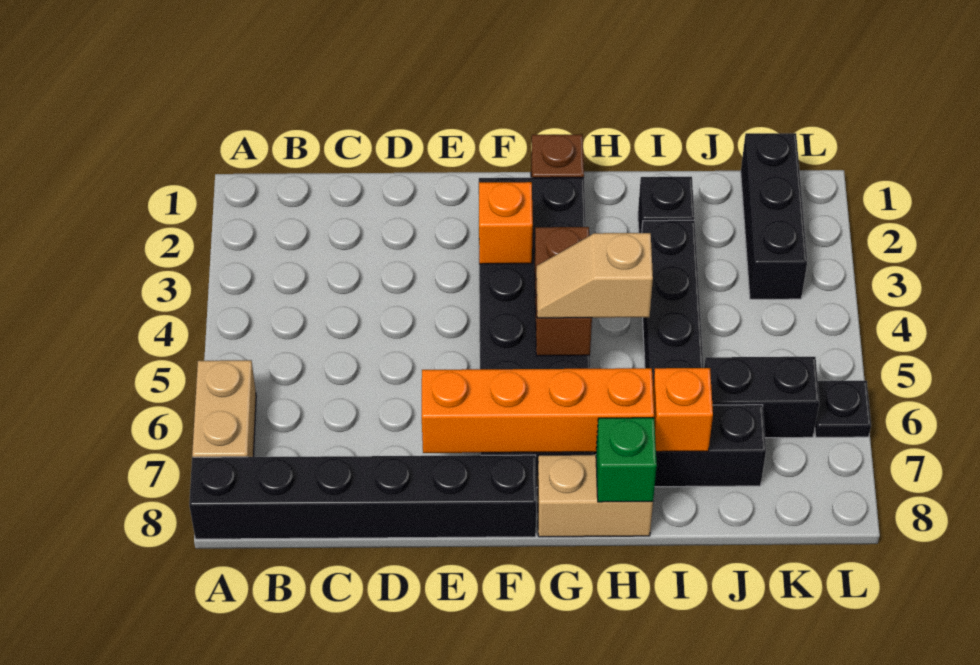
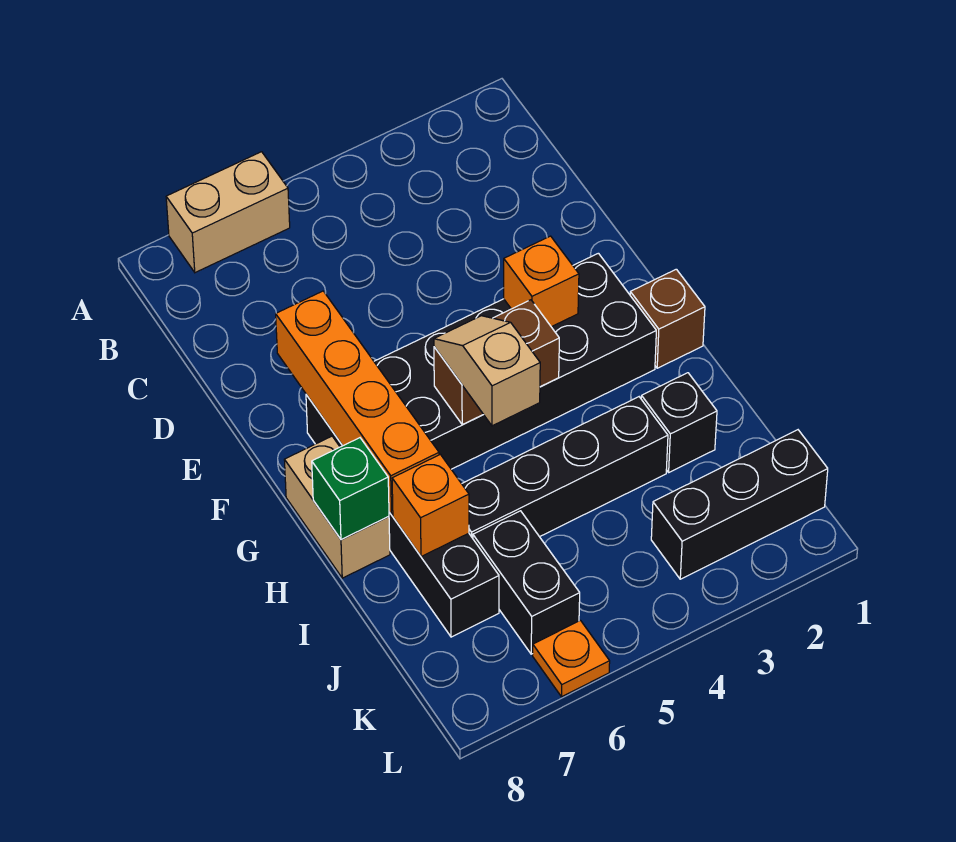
black brick A8:F8 level 1 -> none
black plate L6 level 1 -> orange plate L6 level 1

